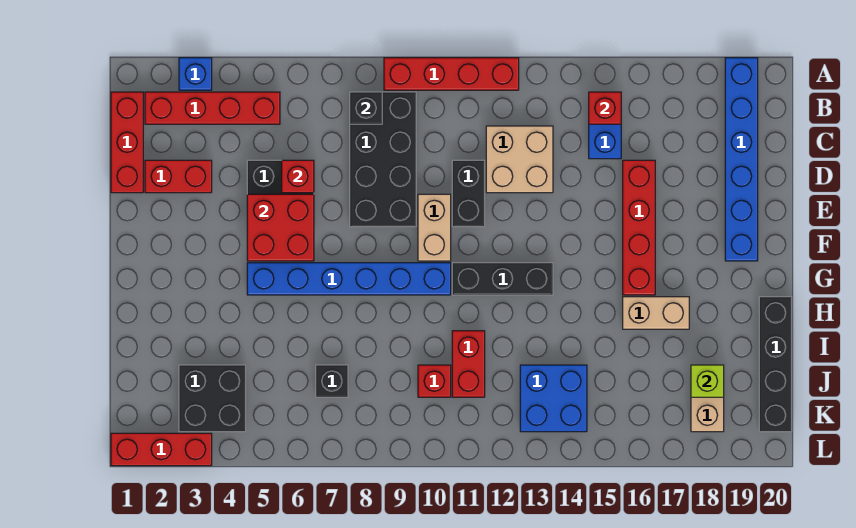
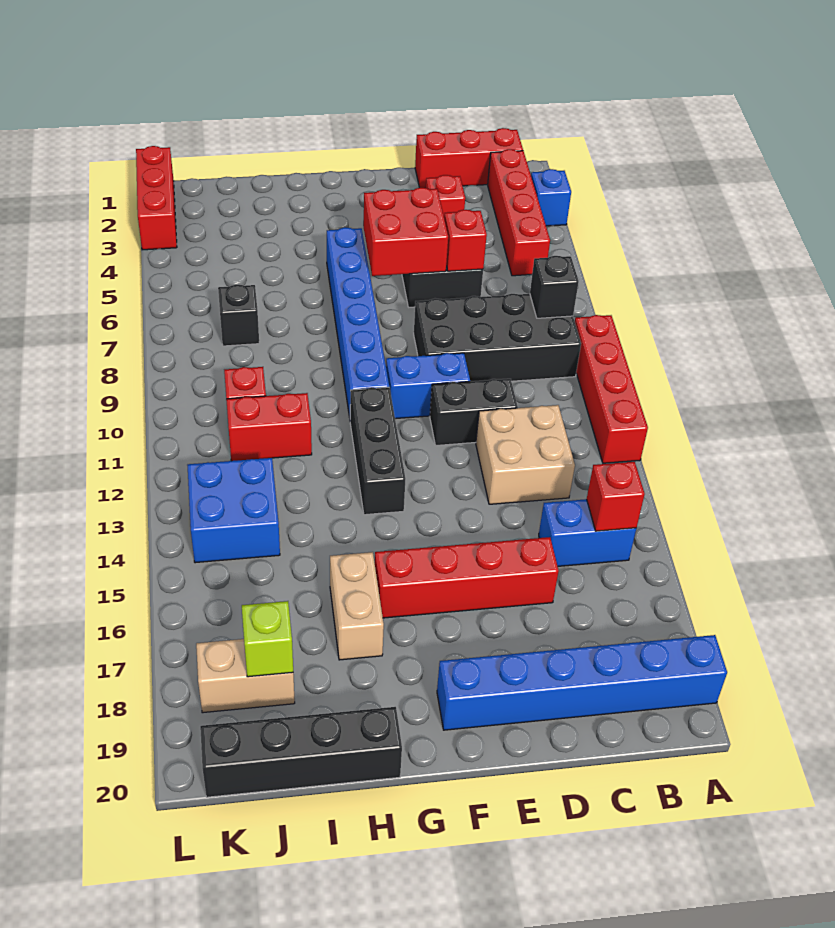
red brick D2:D3 level 1 -> red brick D3 level 1
tan brick E10:F10 level 1 -> blue brick E10:F10 level 1
black brick J3:K4 level 1 -> none

